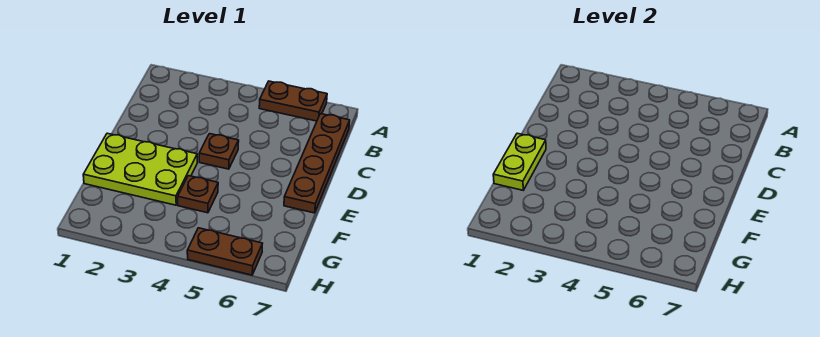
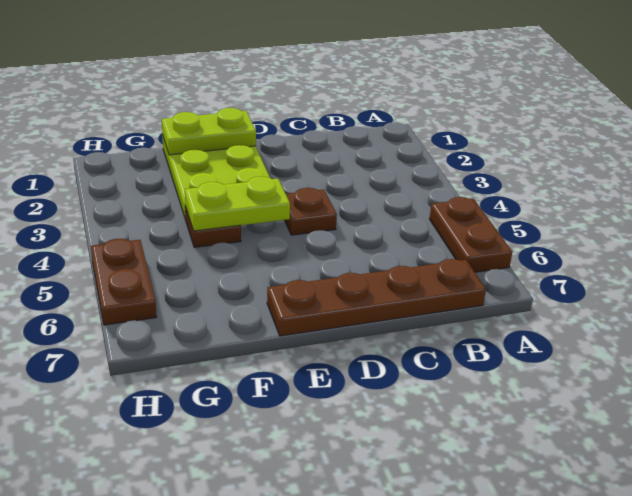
none -> lime plate E4:F4 level 2

